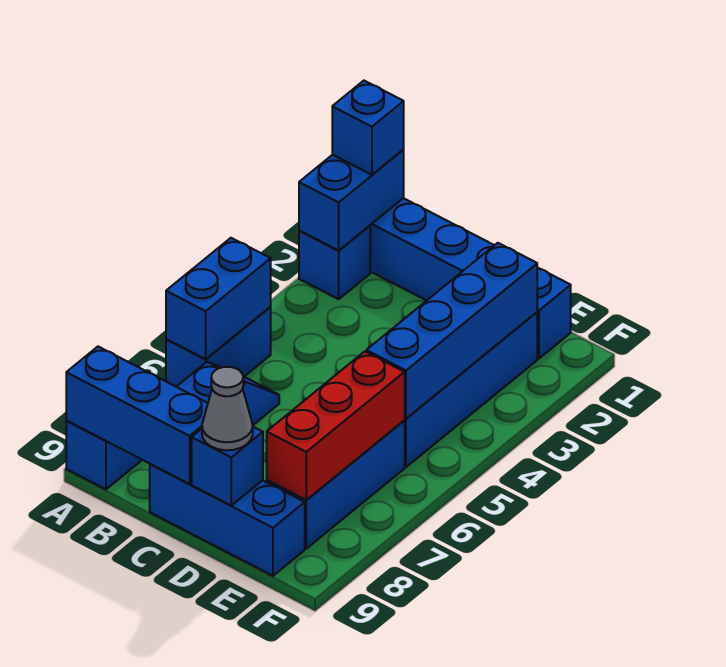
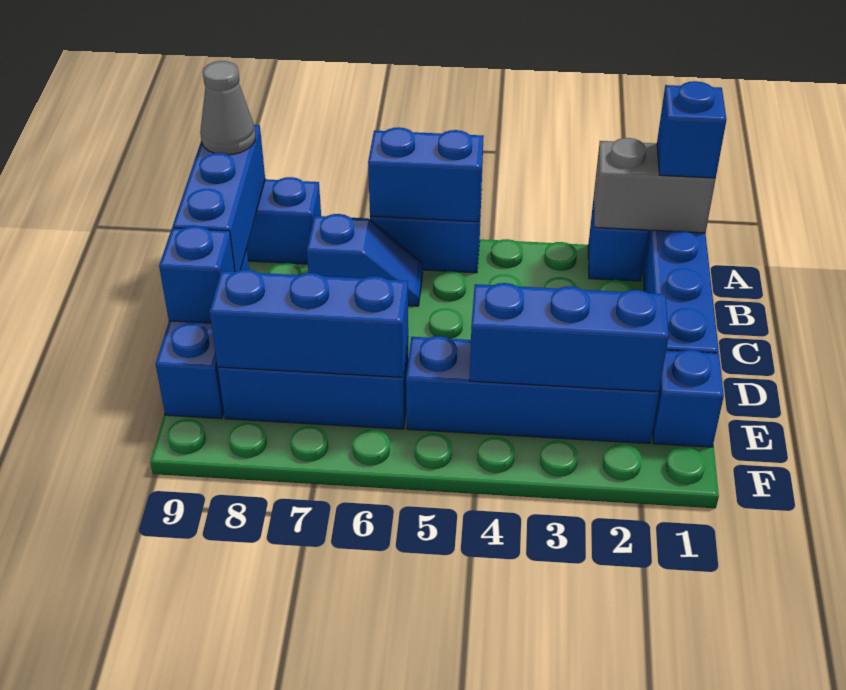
blue brick A1:A2 level 2 -> grey brick A1:A2 level 2
grey cone D9 level 3 -> grey cone A9 level 3
blue brick E2:E5 level 2 -> blue brick E2:E4 level 2
red brick E6:E8 level 2 -> blue brick E6:E8 level 2

